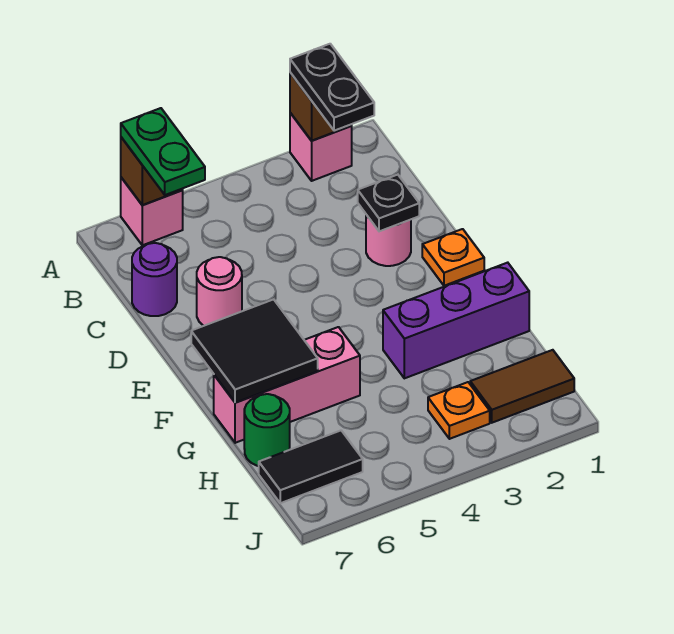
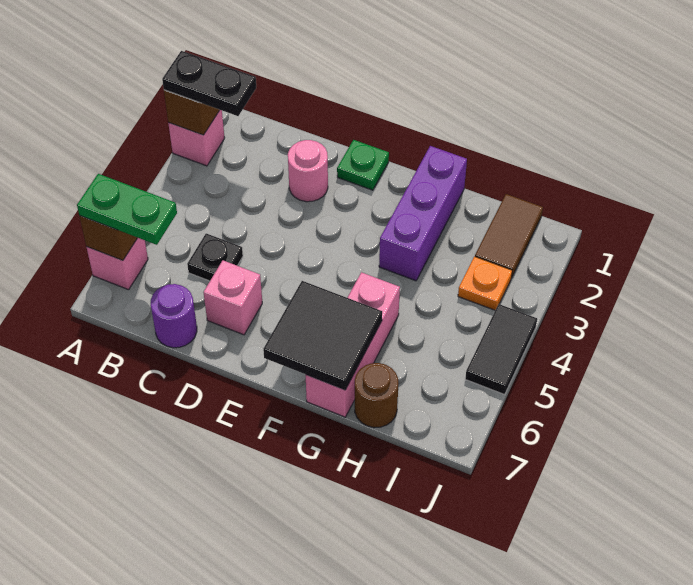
black plate D2 level 2 -> black plate C5 level 1
pink round brick D6 level 1 -> pink brick D6 level 1
orange plate E1 level 1 -> green plate E1 level 1
green round brick H7 level 1 -> brown round brick H7 level 1
black tile I6:I7 level 1 -> black tile J4:J5 level 1

